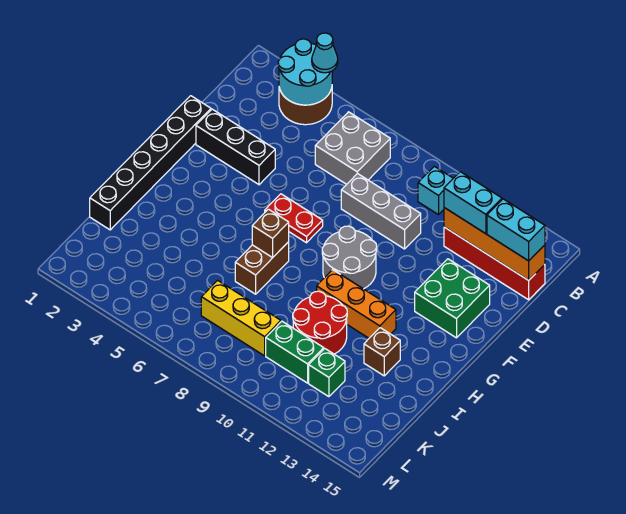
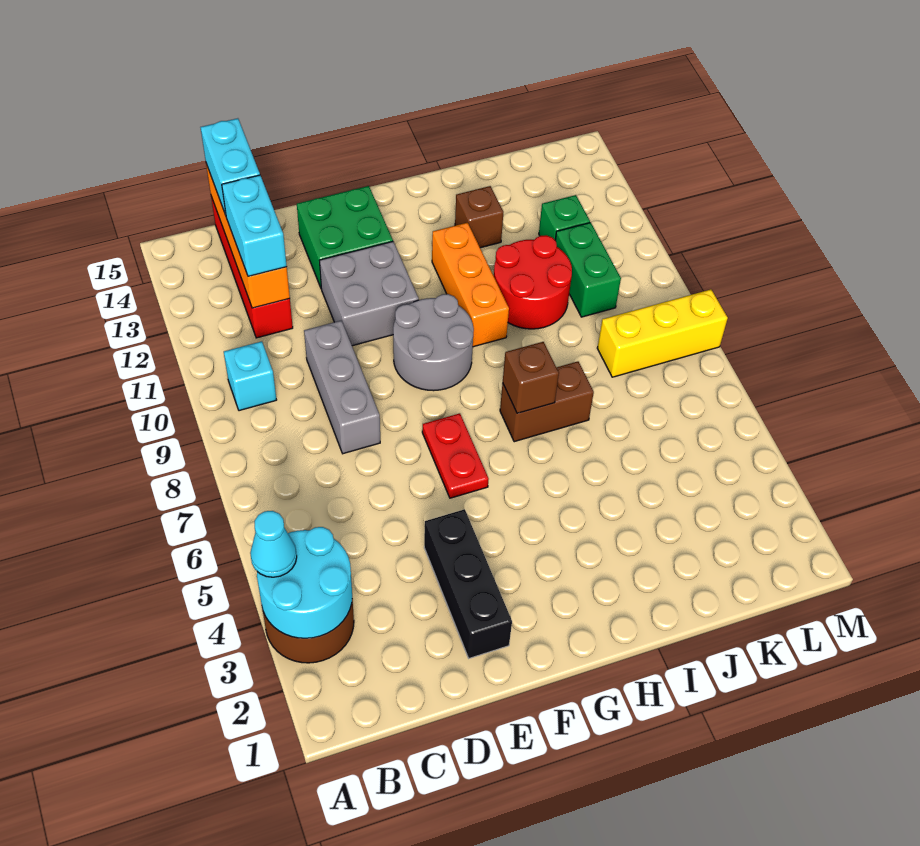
grey brick B6:C7 level 1 -> grey brick E11:F12 level 1
black brick E1:J1 level 1 -> none
yellow brick K7:K9 level 1 -> yellow brick K8:M8 level 1

